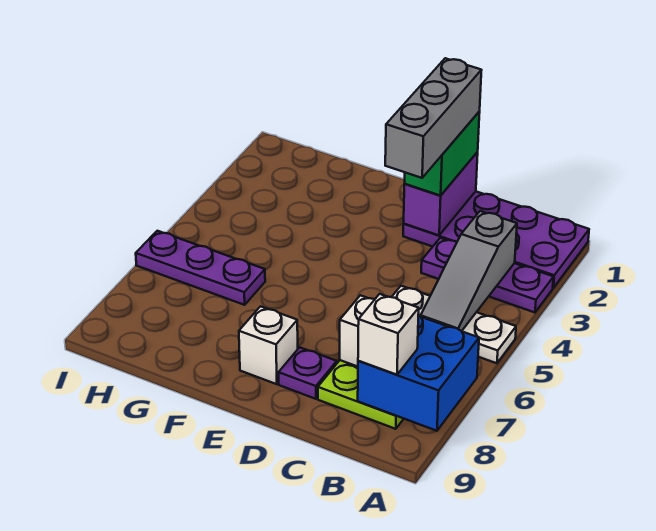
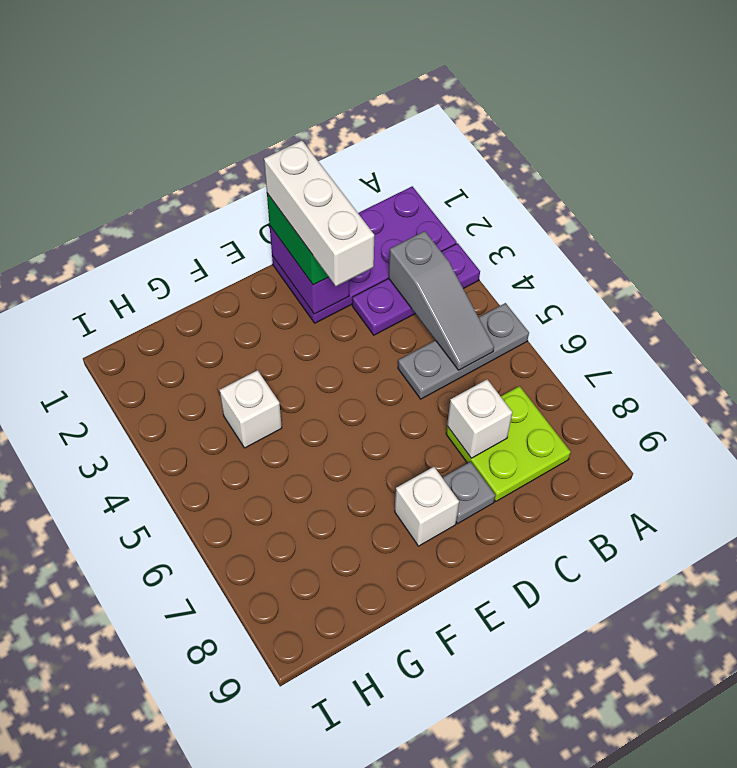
white plate A5:C5 level 1 -> grey plate A5:C5 level 1
blue brick A7:B8 level 2 -> none
white brick B8 level 3 -> white brick G4 level 1
grey brick D1:D3 level 4 -> white brick D1:D3 level 4
purple plate D8 level 1 -> grey plate D8 level 1
purple plate G6:I6 level 1 -> none

